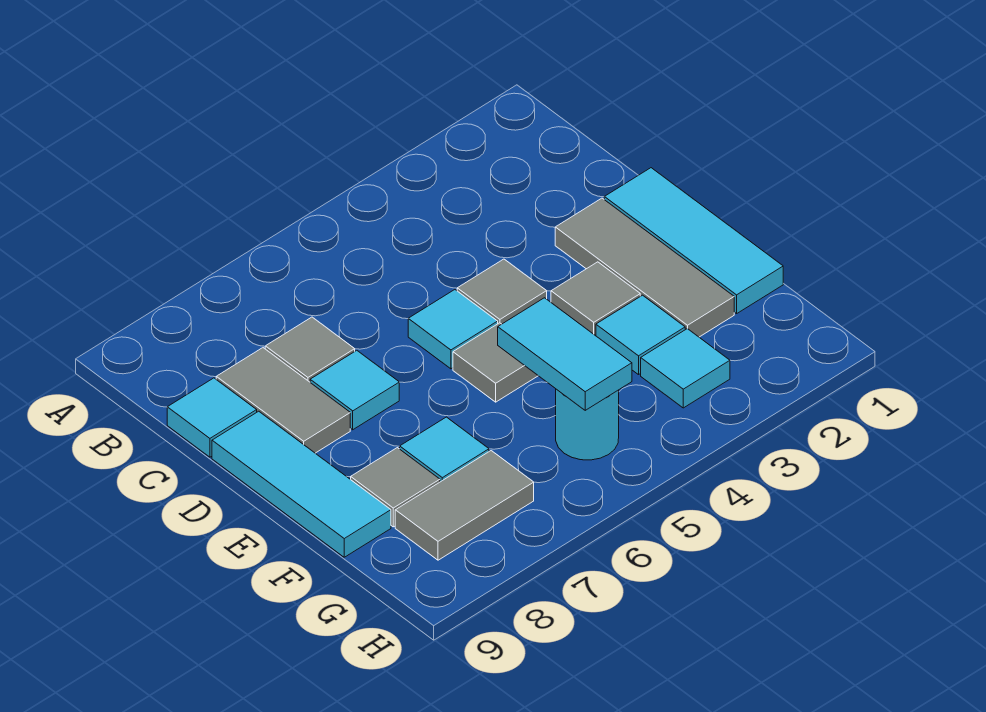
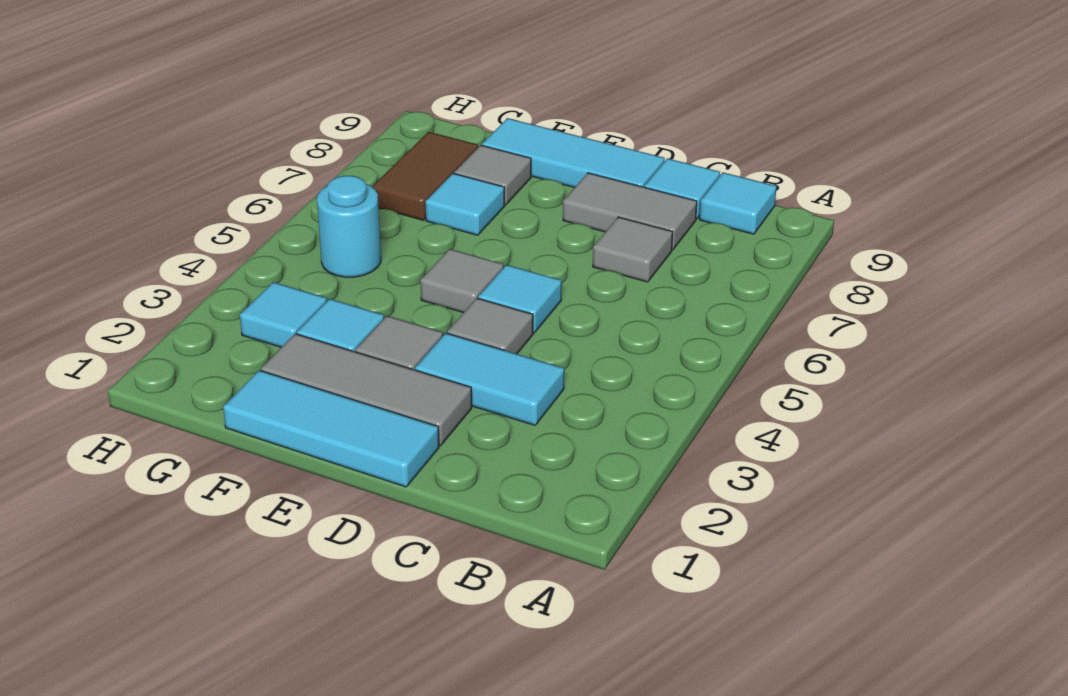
cyan tile D7 level 1 -> cyan tile B9 level 1
cyan tile F5:G5 level 2 -> cyan tile C3:D3 level 1
grey tile G7:G8 level 1 -> brown tile G7:G8 level 1

